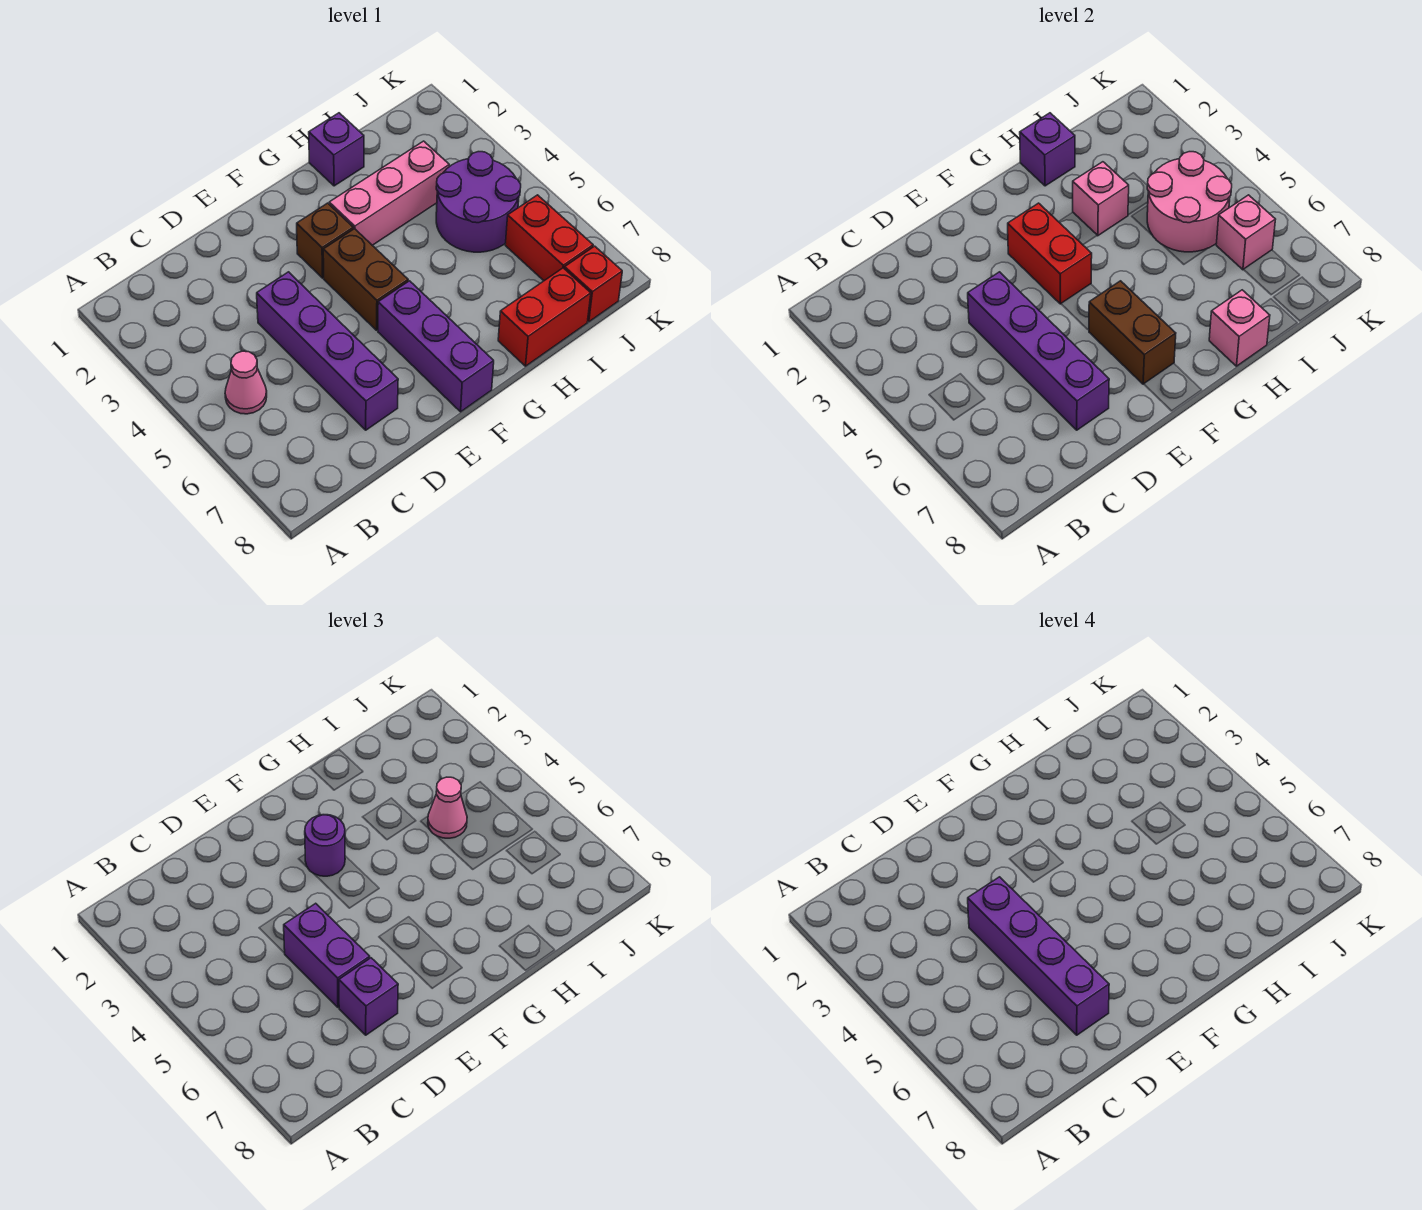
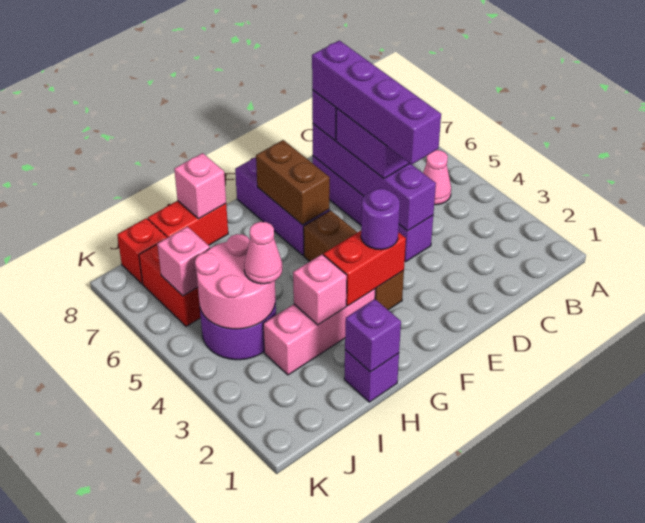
red brick F3:F4 level 2 -> red brick F3:G3 level 2

